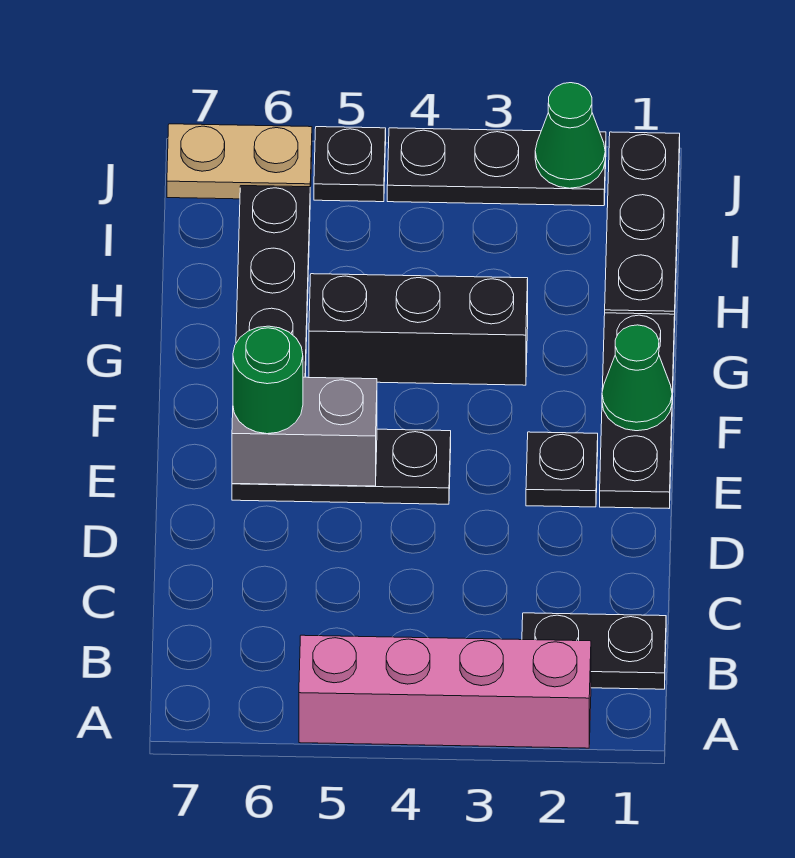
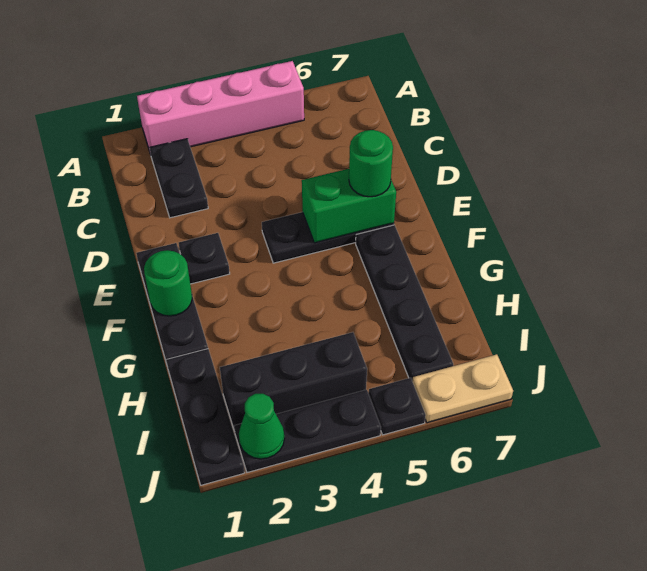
black plate B1:B2 level 1 -> black plate B2:C2 level 1
grey brick E5:E6 level 2 -> green brick E5:E6 level 2
green cone F1 level 2 -> green round brick F1 level 2
black brick G3:G5 level 1 -> black brick I2:I4 level 1

